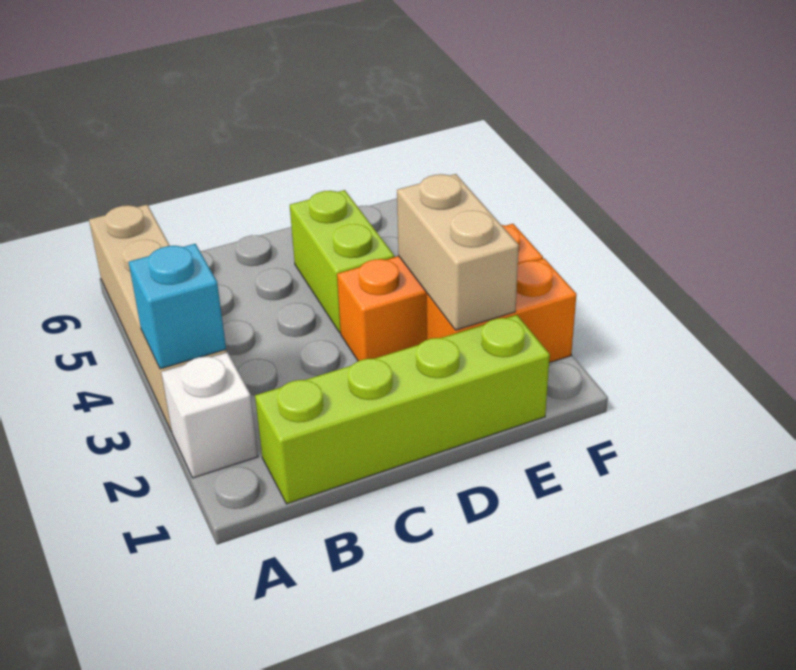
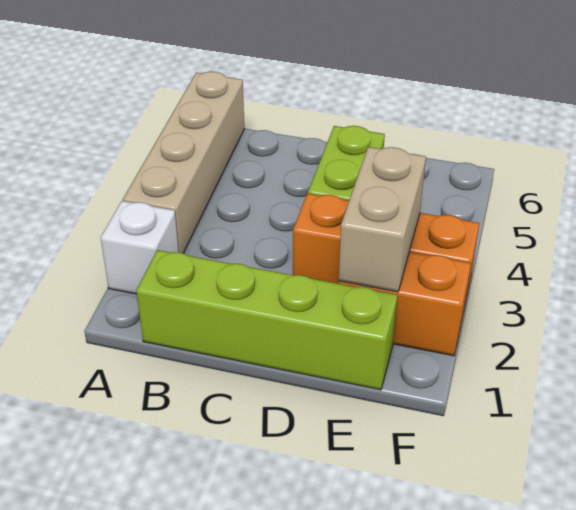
cyan brick A3 level 2 -> none

